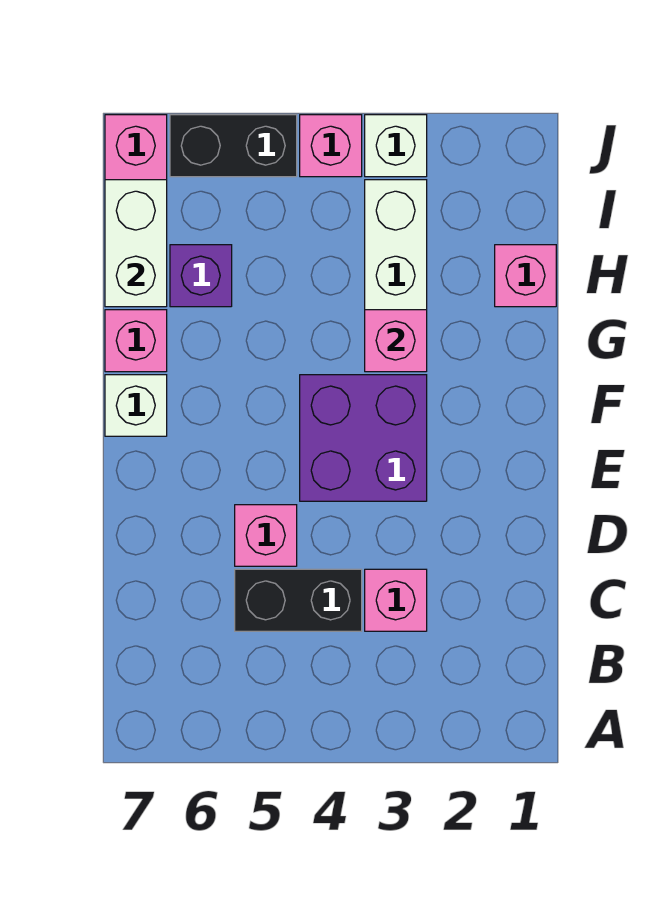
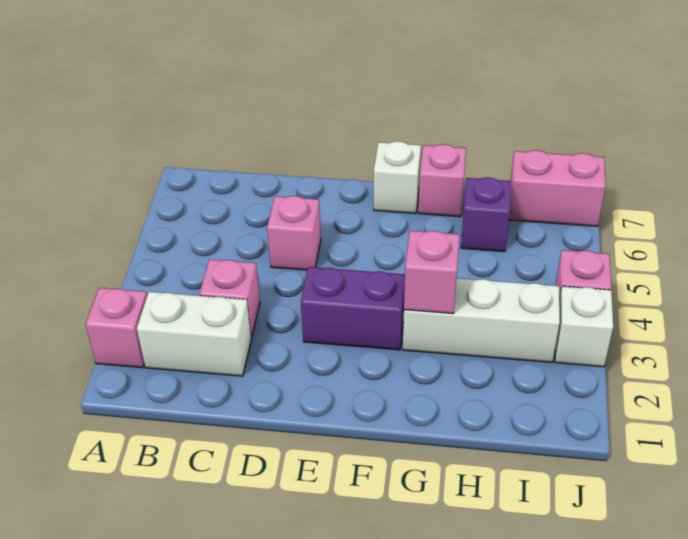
black brick C4:C5 level 1 -> none
purple brick E3:F4 level 1 -> purple brick E3:F3 level 1
pink brick H1 level 1 -> pink brick A2 level 1
white brick H7:I7 level 2 -> white brick B2:C2 level 1
black brick J5:J6 level 1 -> none

